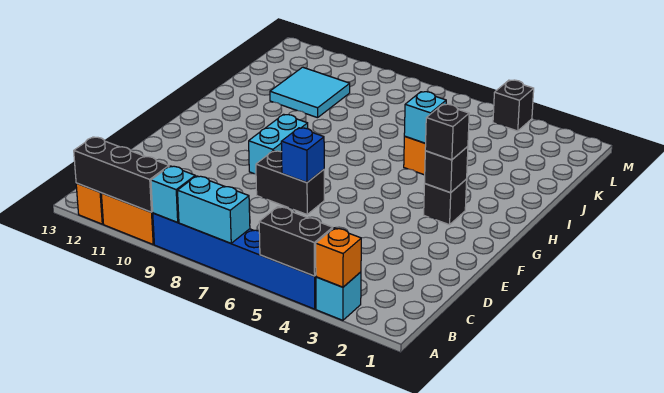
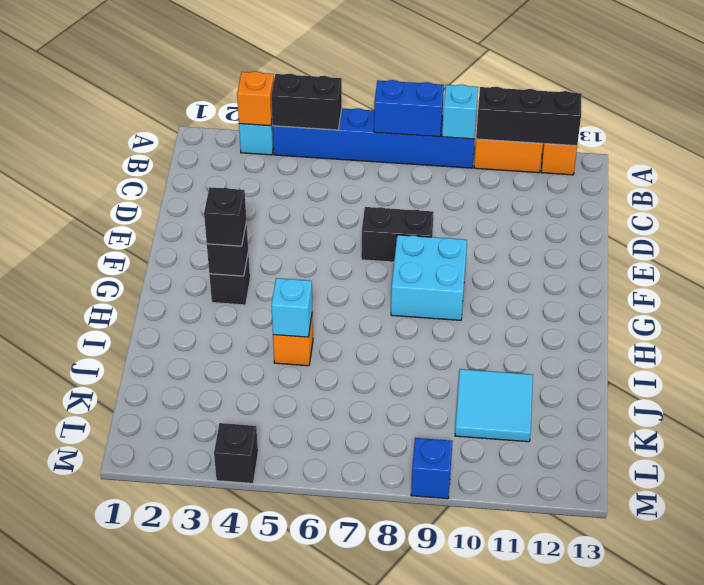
cyan brick A7:A8 level 2 -> blue brick A7:A8 level 2
blue brick E7 level 2 -> blue brick M9 level 1
cyan brick F9:G9 level 1 -> cyan brick F8:G9 level 1

